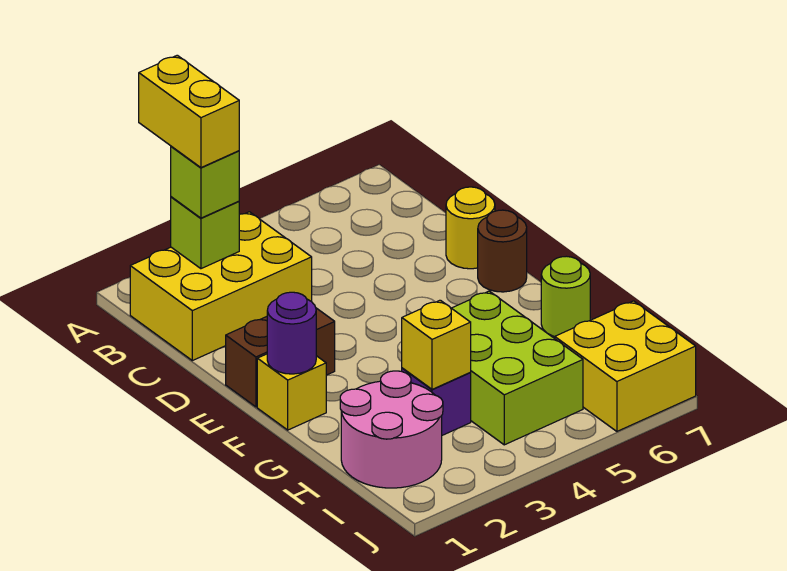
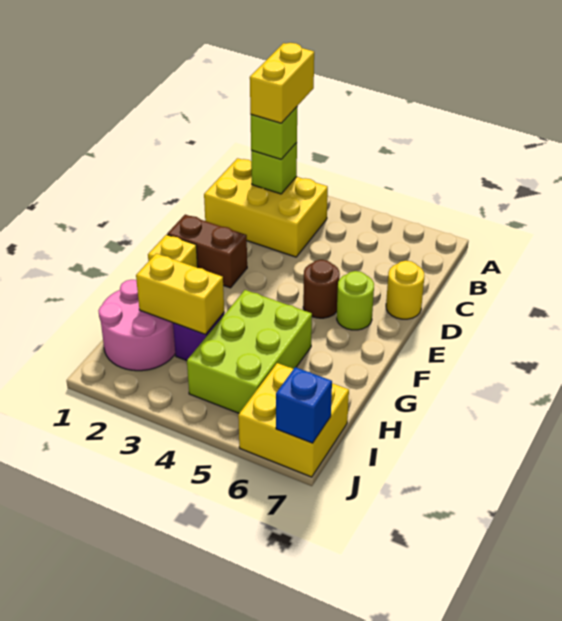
brown round brick E7 level 1 -> brown round brick E5 level 1
purple round brick F1 level 2 -> none
lime round brick G7 level 1 -> lime round brick E6 level 1
yellow brick H3 level 2 -> yellow brick H2:H3 level 2
none -> blue brick J7 level 2

